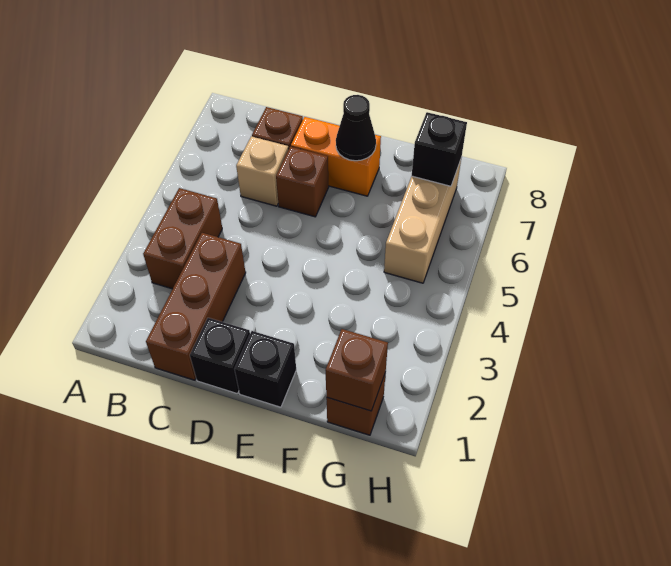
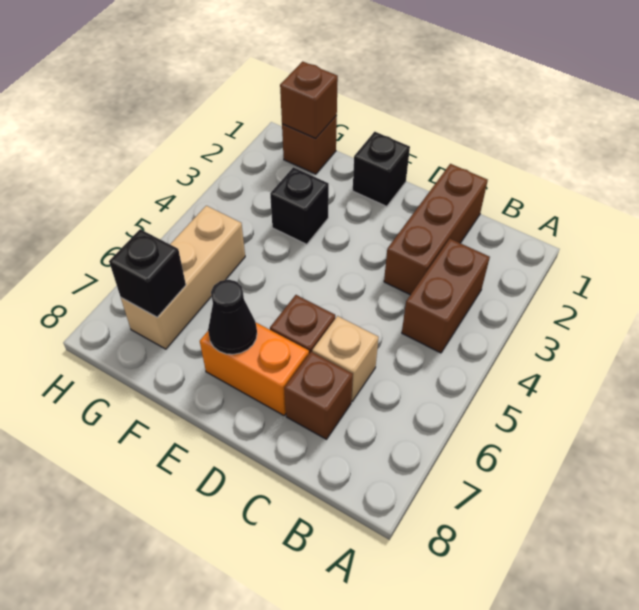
black brick D1 level 1 -> black brick F3 level 1

